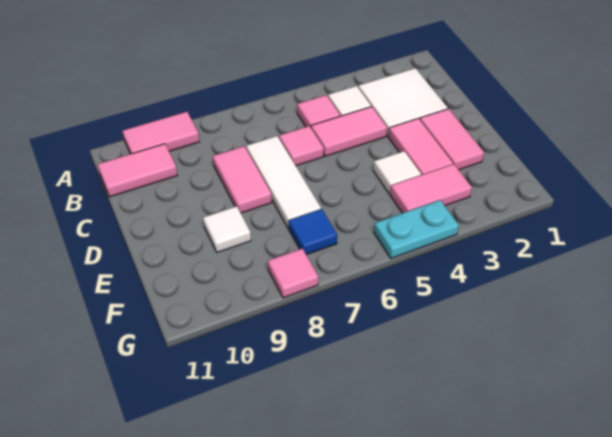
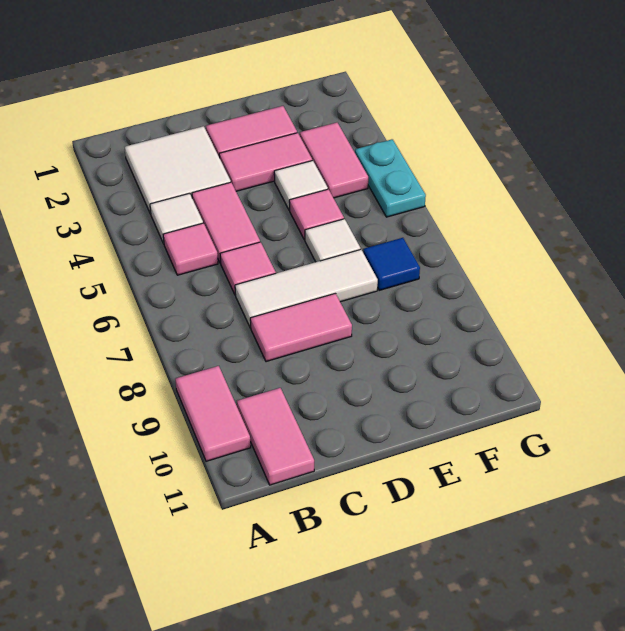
white tile E9 level 1 -> white tile E6 level 1
pink tile G8 level 1 -> pink tile E5 level 1

